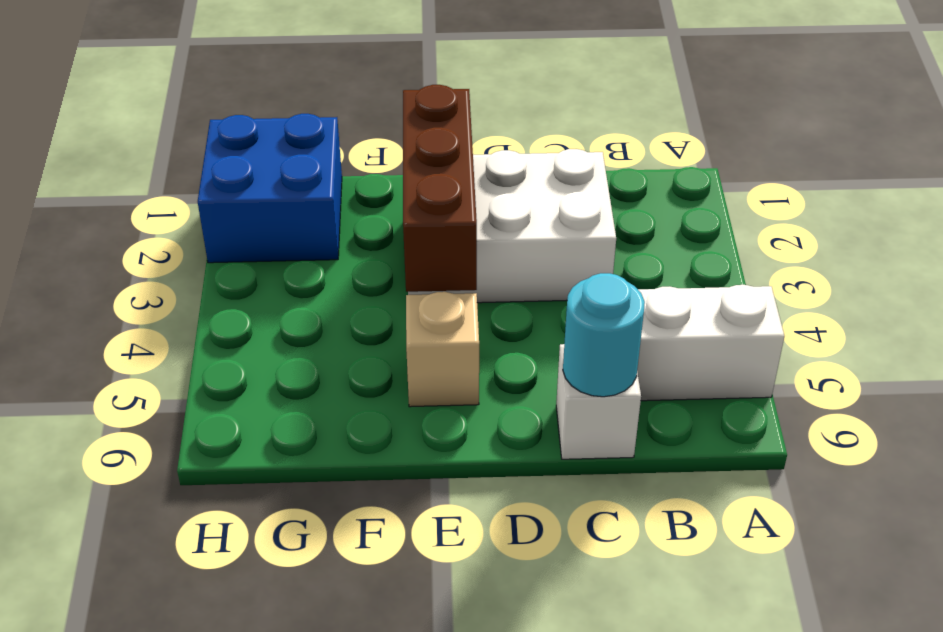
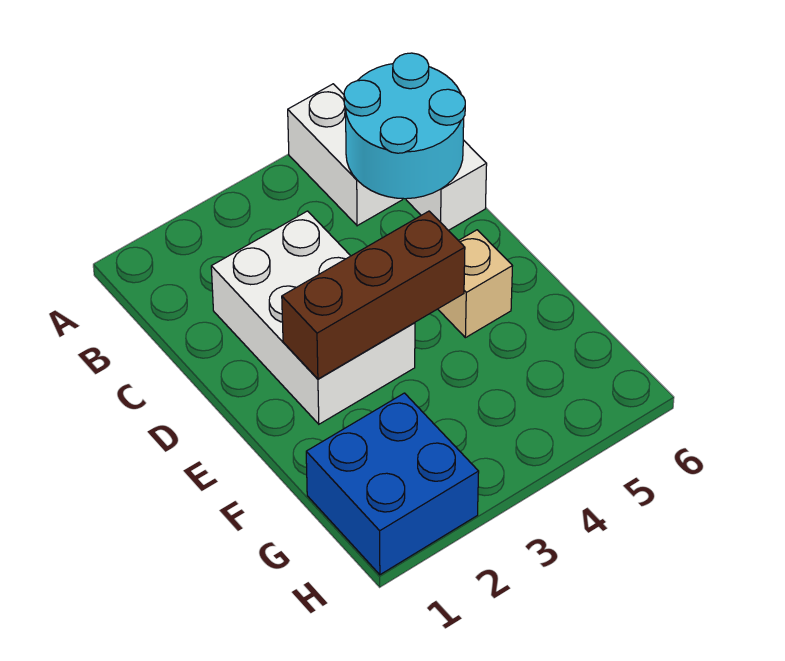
cyan round brick C6 level 2 -> cyan round brick B5:C6 level 2

